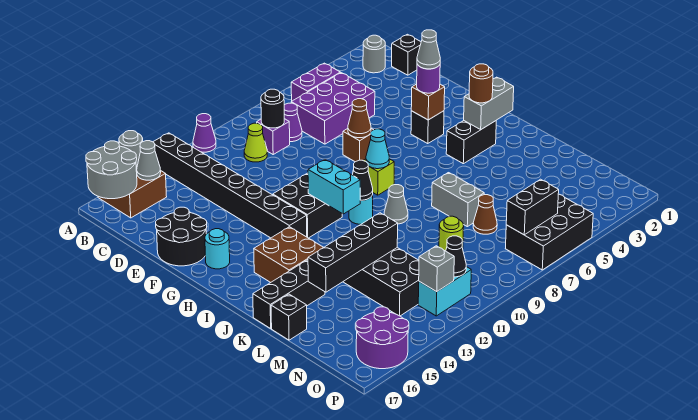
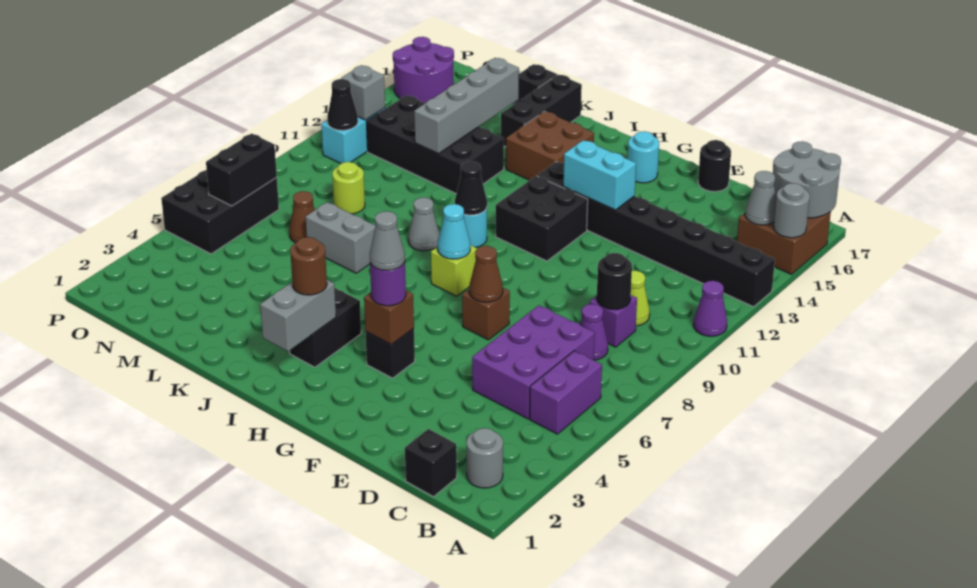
black round brick E16:F17 level 1 -> black round brick E17 level 1
cyan brick H11:I11 level 2 -> cyan brick F13:G13 level 2
black brick L12:L15 level 2 -> grey brick L12:L15 level 2

